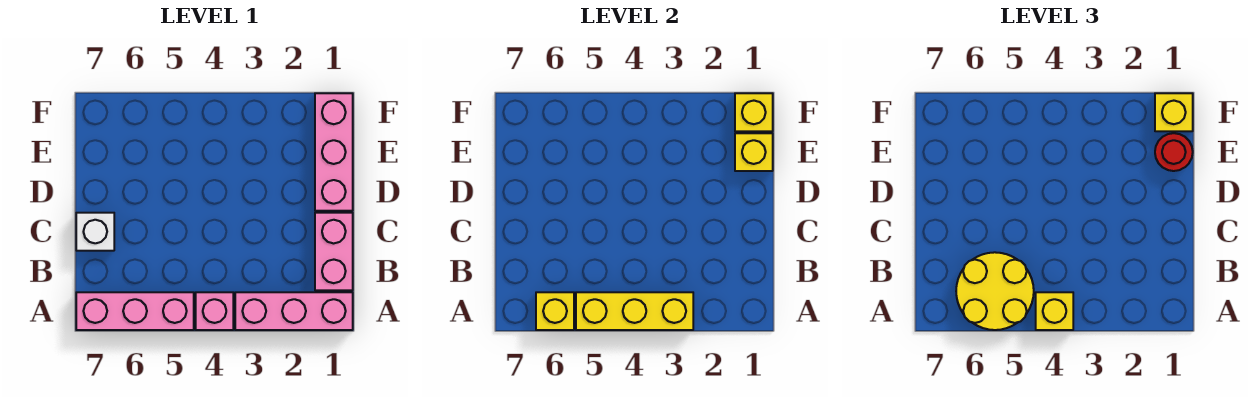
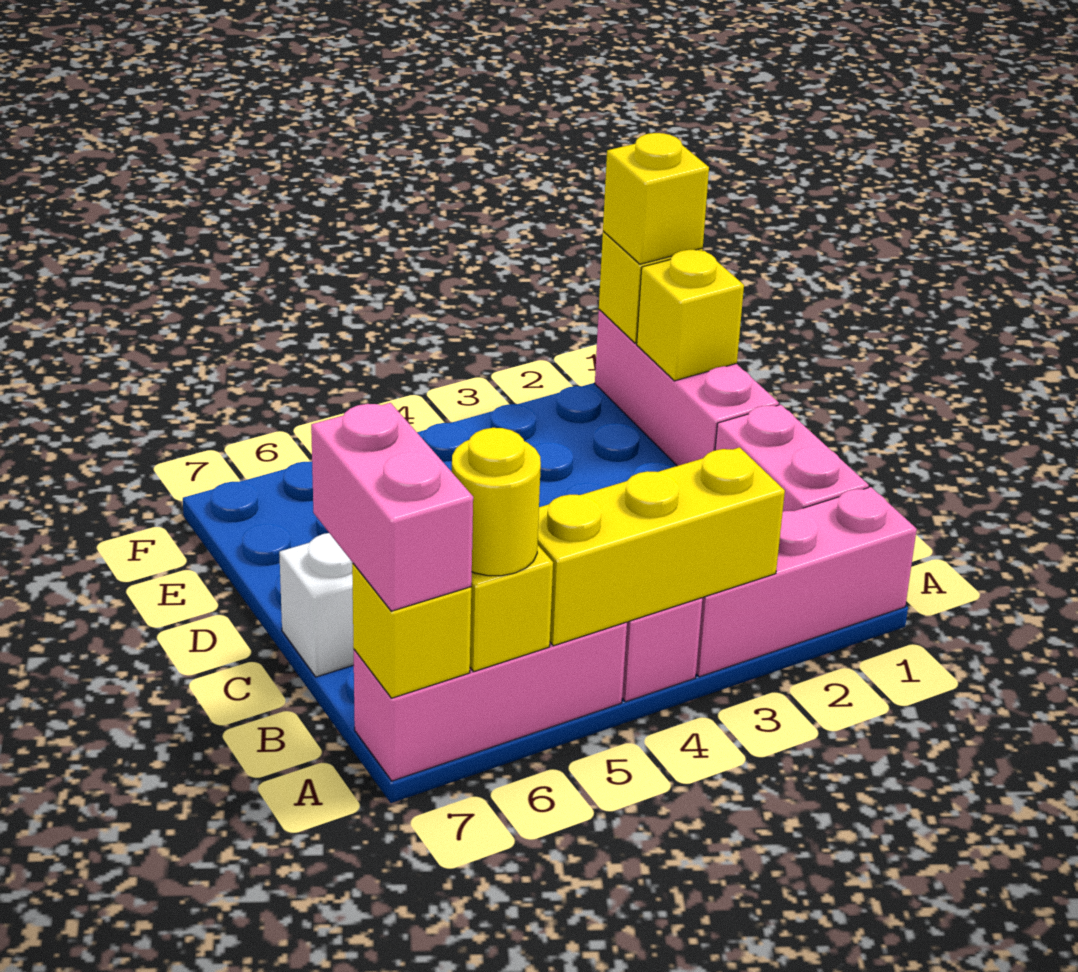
yellow brick A4 level 3 -> yellow brick A7 level 2
yellow round brick A5:B6 level 3 -> yellow round brick A6 level 3
none -> pink brick A7:B7 level 3
red round brick E1 level 3 -> none

